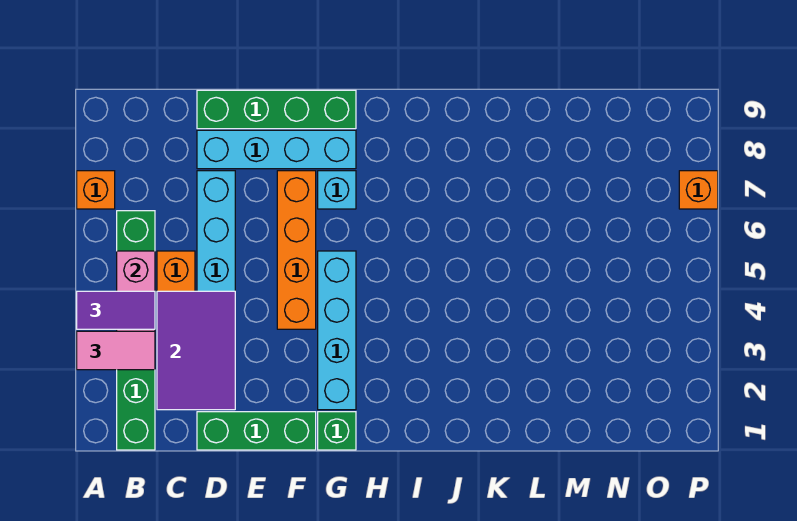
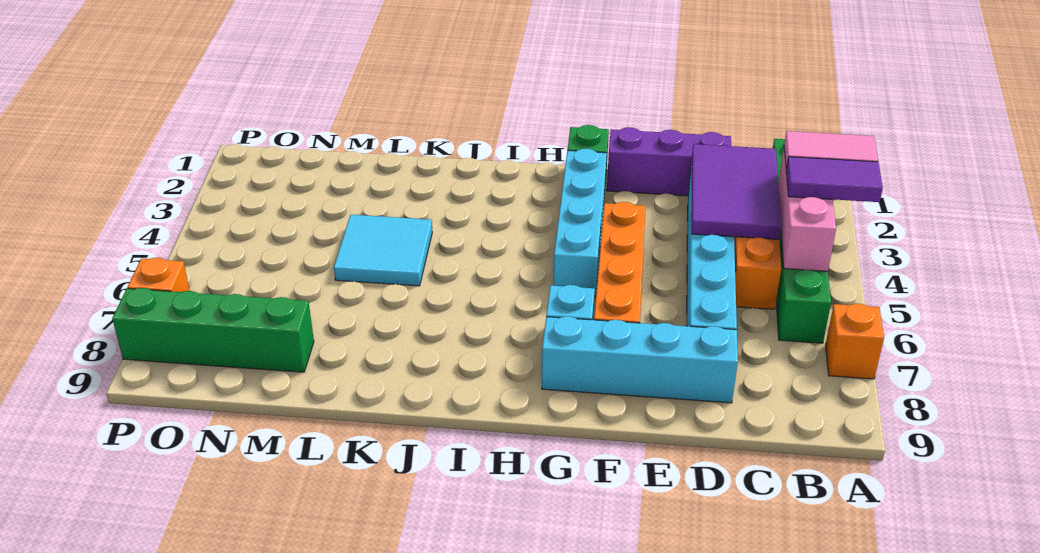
green brick D1:F1 level 1 -> purple brick D1:F1 level 1
green brick D9:G9 level 1 -> green brick M8:P8 level 1
none -> cyan tile K4:L5 level 1

